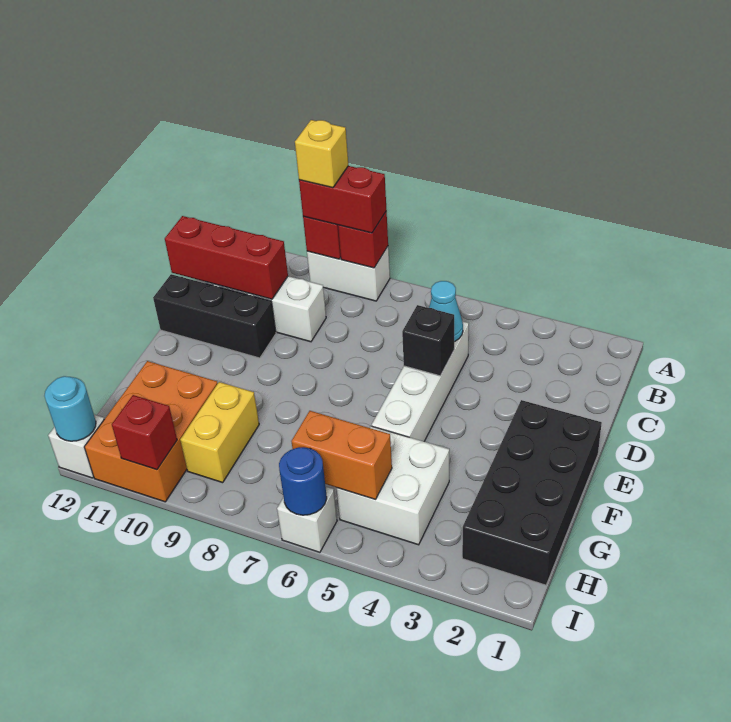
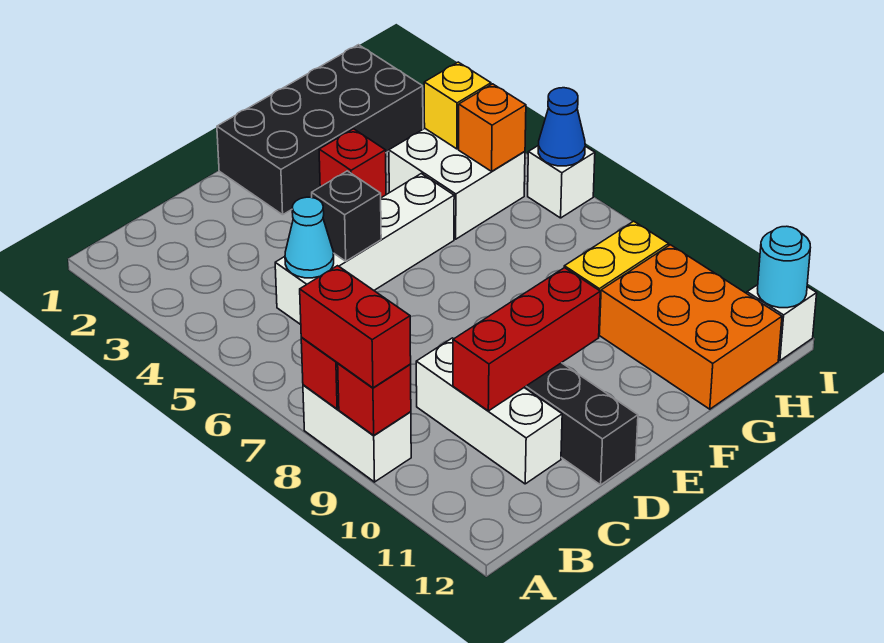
yellow brick A9 level 4 -> yellow brick H4 level 2
red brick C10:C12 level 2 -> red brick C10:E10 level 2
orange brick G10:I11 level 1 -> orange brick G10:H12 level 1
orange brick H5:H6 level 2 -> orange brick H5 level 2
blue round brick I6 level 2 -> blue cone I6 level 2
red brick I10 level 2 -> red brick F3 level 1

